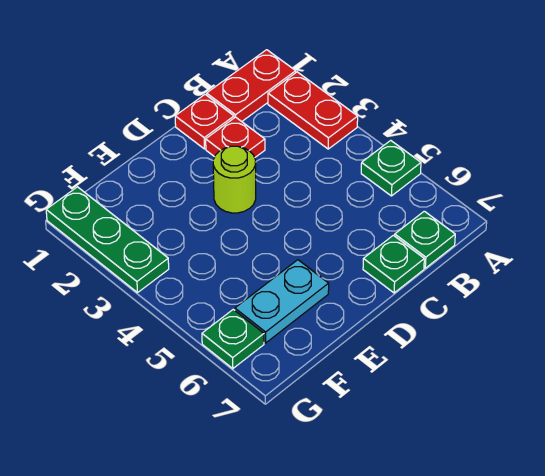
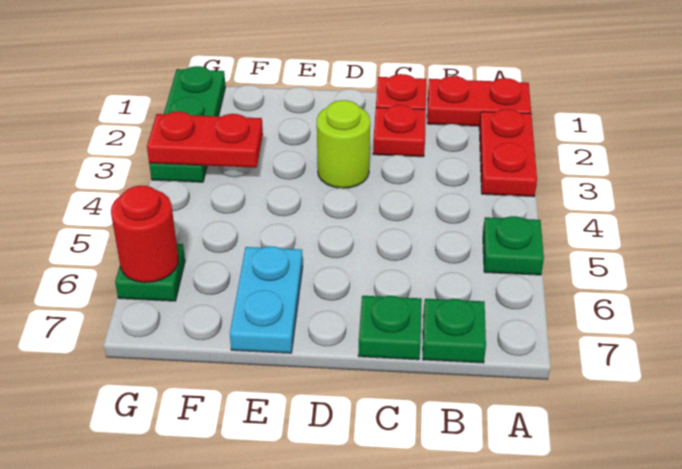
cyan plate E6:F6 level 1 -> cyan plate E6:E7 level 1
none -> red plate F3:G3 level 2
none -> red round brick G6 level 2

